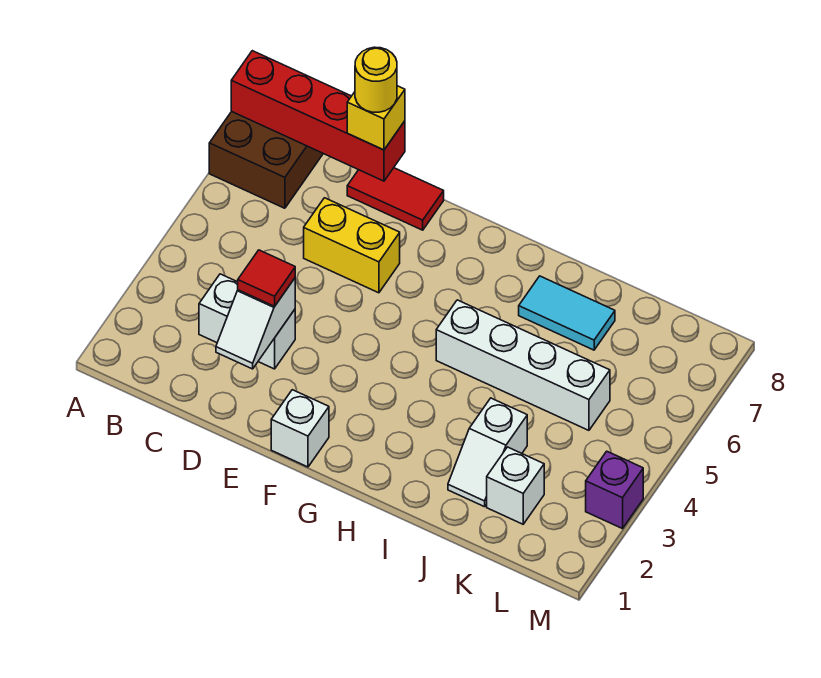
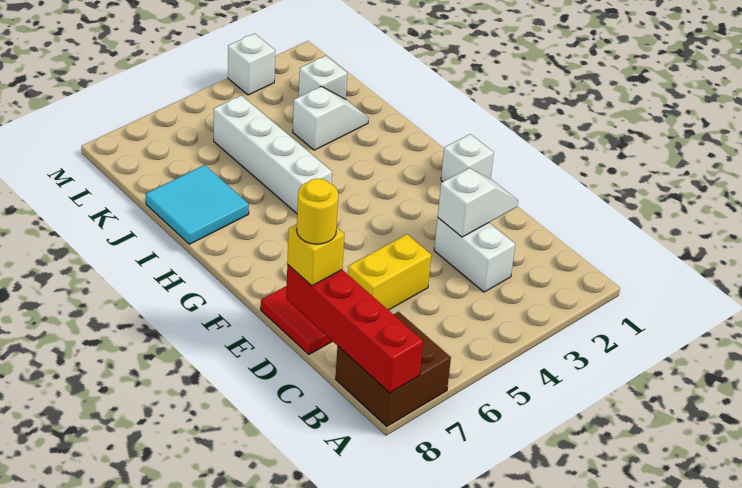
red tile D3 level 3 -> none
yellow brick D6:E6 level 1 -> yellow brick D5:D6 level 1
cyan tile I7:J7 level 1 -> cyan tile I7:J8 level 1
purple brick M3 level 1 -> white brick M3 level 1

